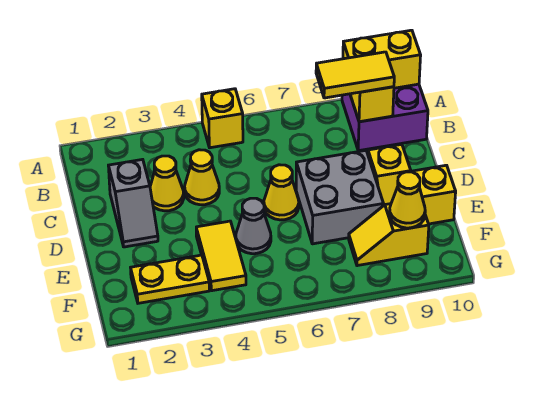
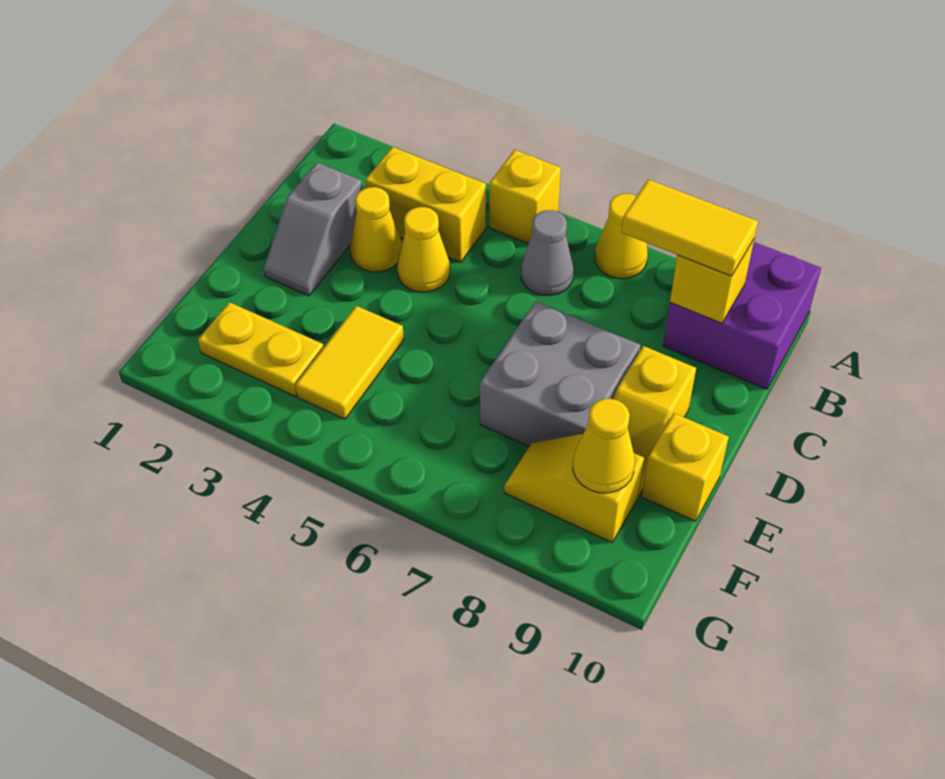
yellow brick A9:A10 level 2 -> yellow brick B3:B4 level 1
yellow cone D6 level 1 -> yellow cone A7 level 1
grey cone E5 level 1 -> grey cone B6 level 1

